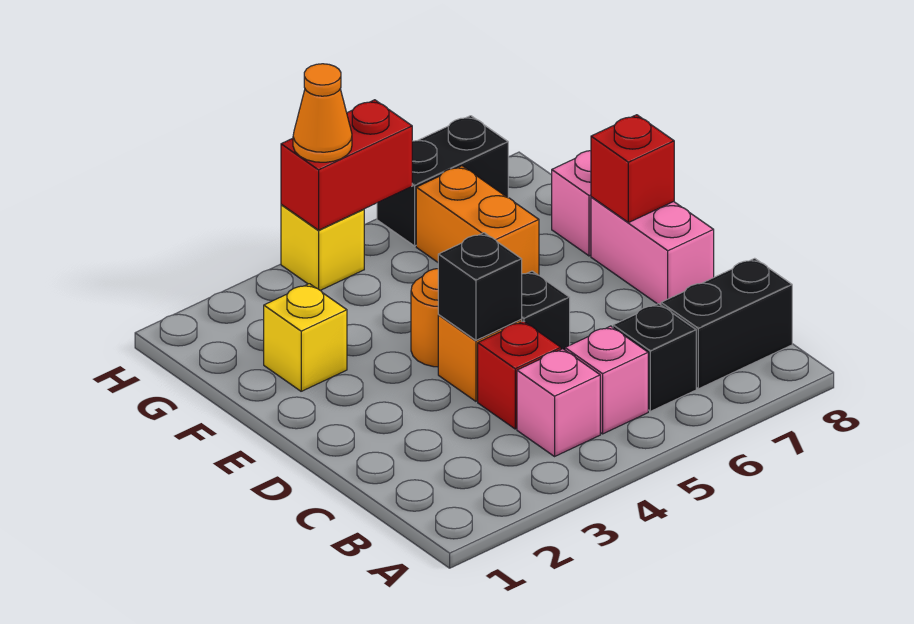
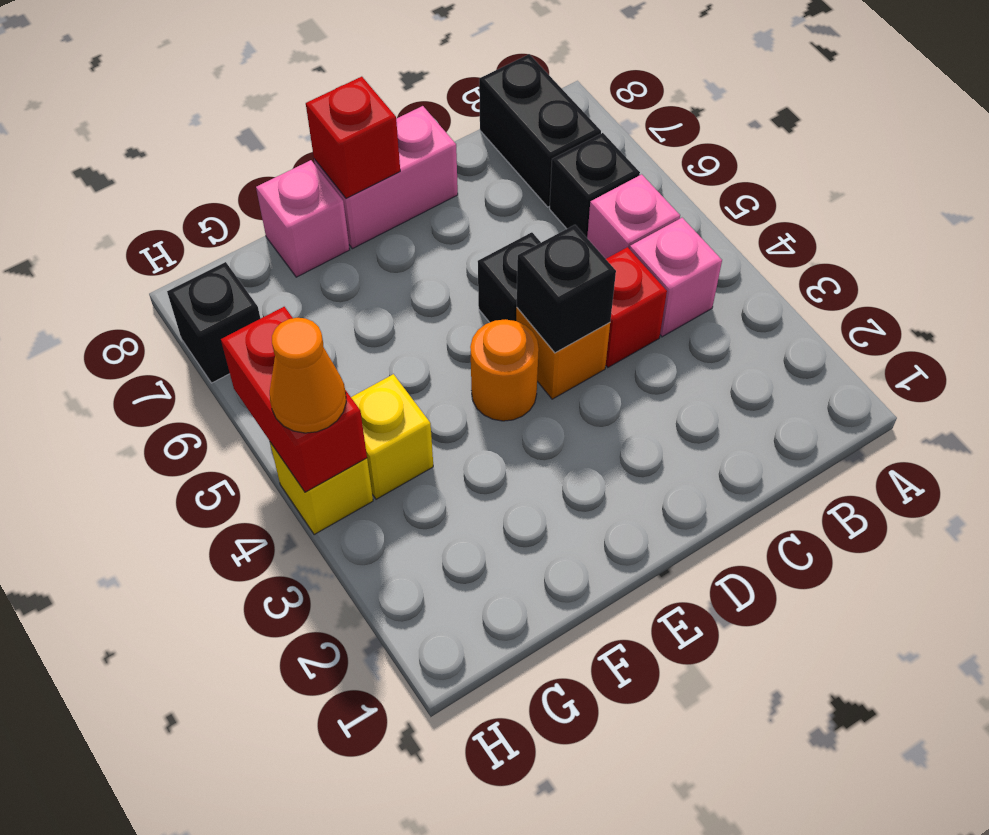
yellow brick F2 level 1 -> yellow brick G4 level 1
orange brick F6:G6 level 1 -> none
black brick H6:H7 level 1 -> black brick H7 level 1

